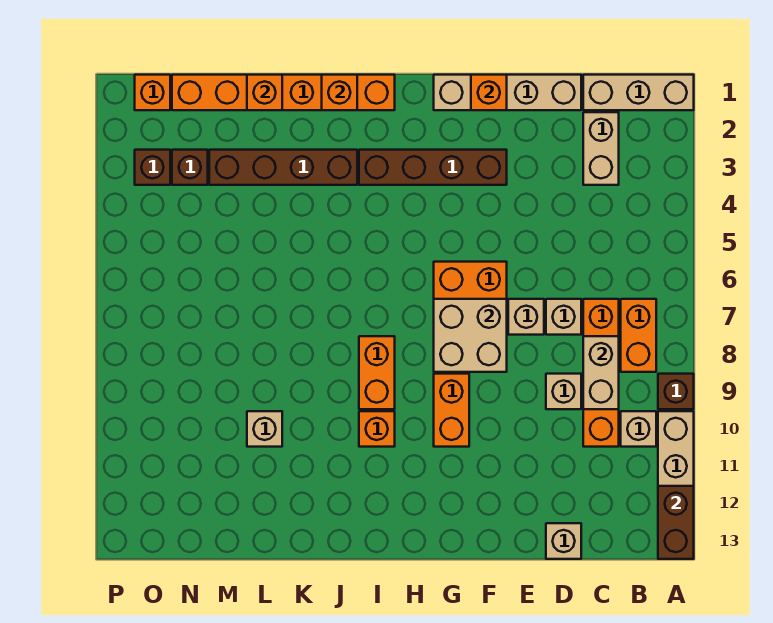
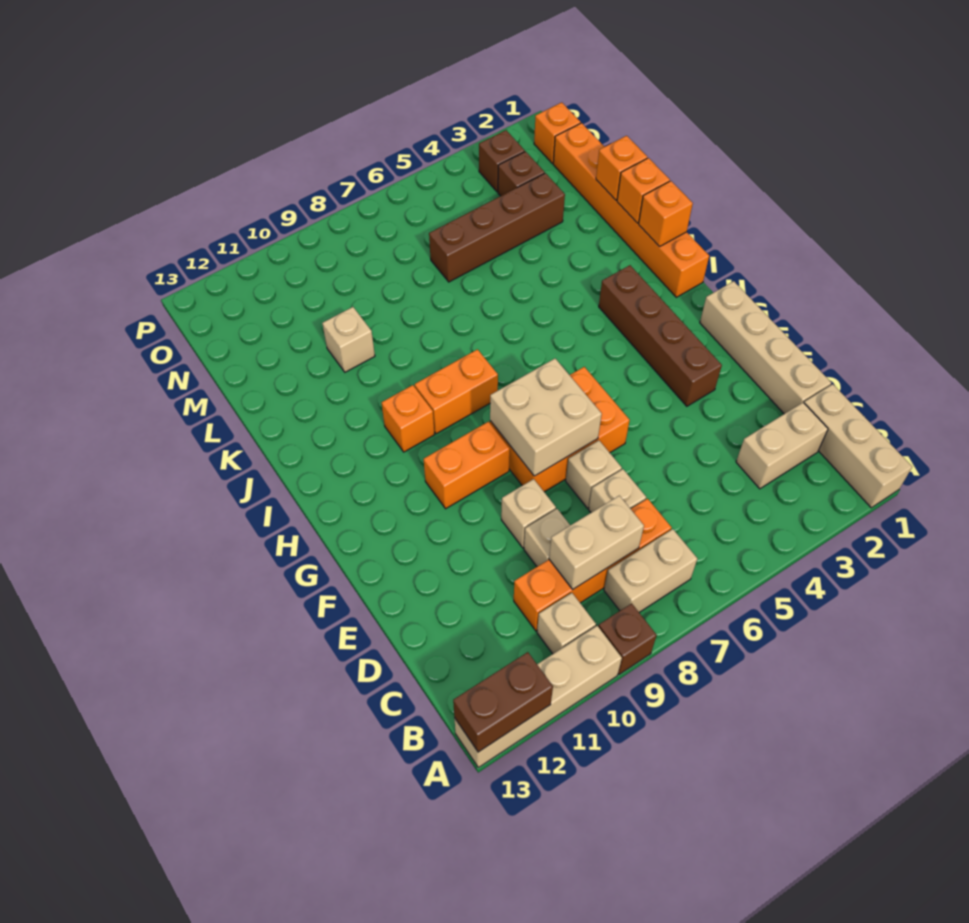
orange brick B7:B8 level 1 -> tan brick B7:B8 level 1
tan brick D13 level 1 -> tan brick E9 level 1
orange brick F1 level 2 -> orange brick K1 level 2
brown brick J3:M3 level 1 -> brown brick M3:M6 level 1

